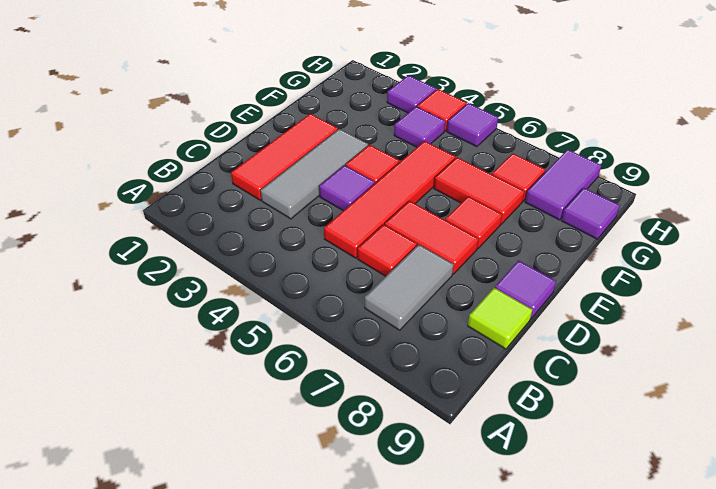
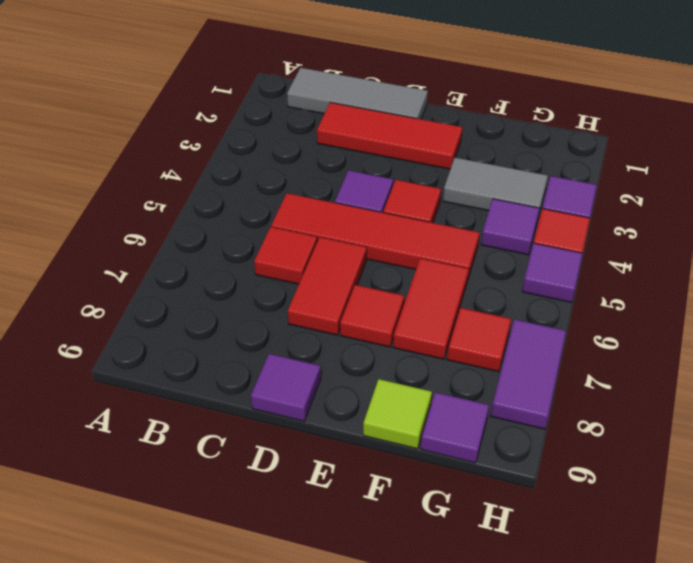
grey tile B7:C7 level 1 -> grey tile F3:G3 level 1
grey tile C3:E3 level 1 -> grey tile B1:D1 level 1
lime tile C9 level 1 -> lime tile F9 level 1
purple tile G8:H8 level 1 -> purple tile H7:H8 level 1

